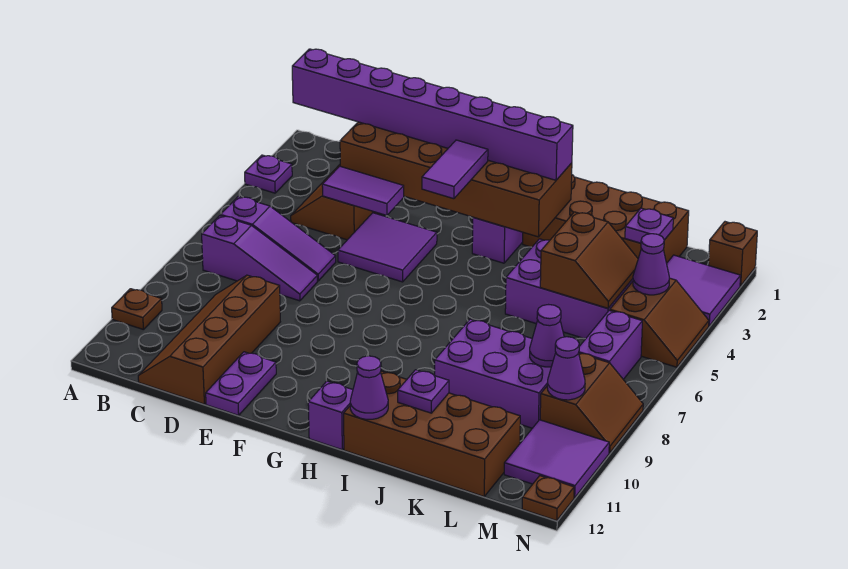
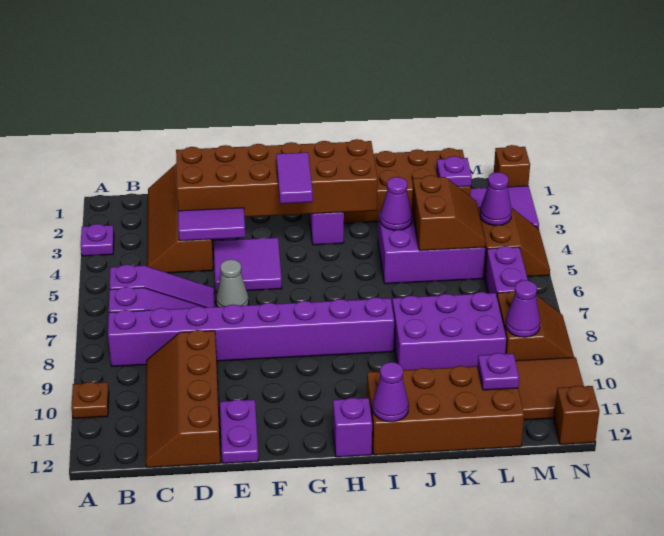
purple brick B2:I2 level 3 -> purple brick B8:I8 level 1
none -> grey cone E6 level 1
purple plate J11 level 2 -> purple plate L11 level 2
purple cone L8 level 2 -> purple cone J4 level 2
purple tile M10:N11 level 1 -> brown tile M10:N11 level 1
brown plate N12 level 1 -> brown brick N12 level 1

